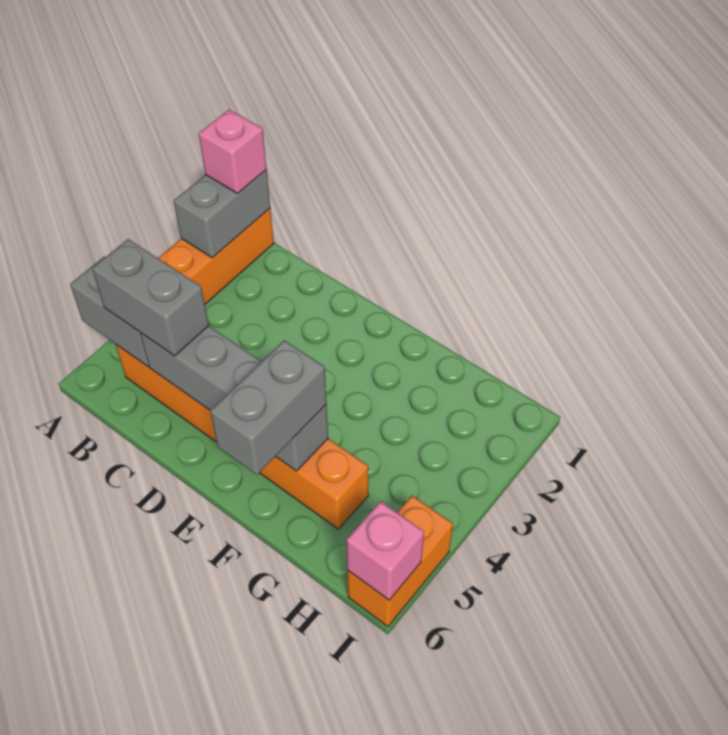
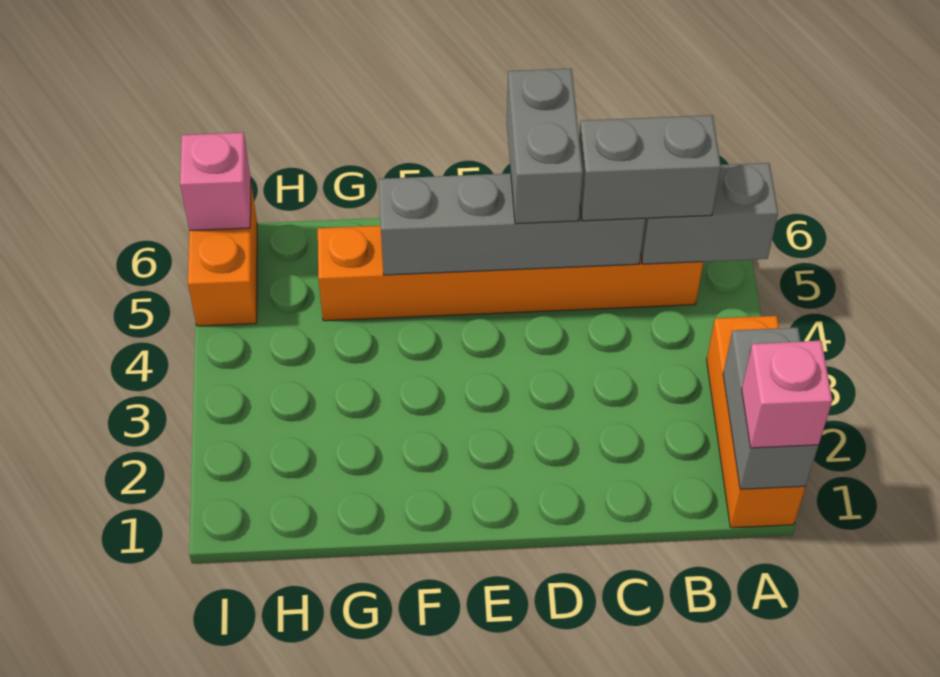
grey brick F5:F6 level 3 -> grey brick D5:D6 level 3

